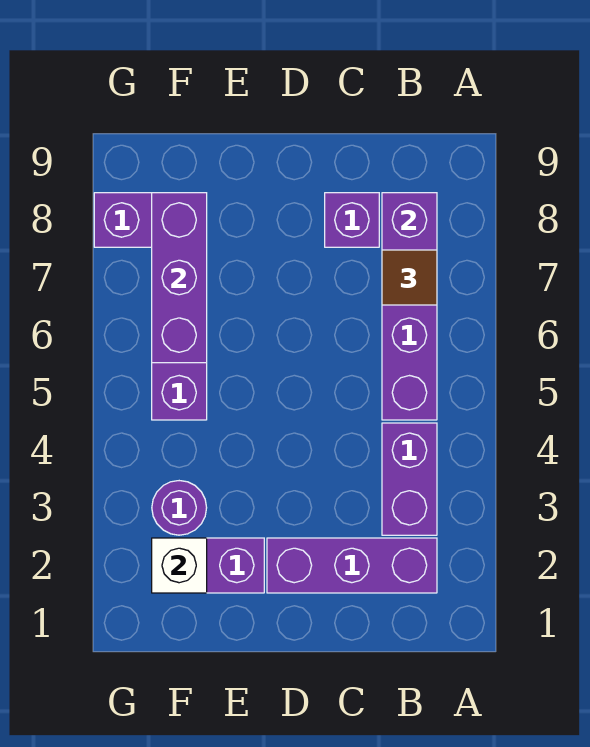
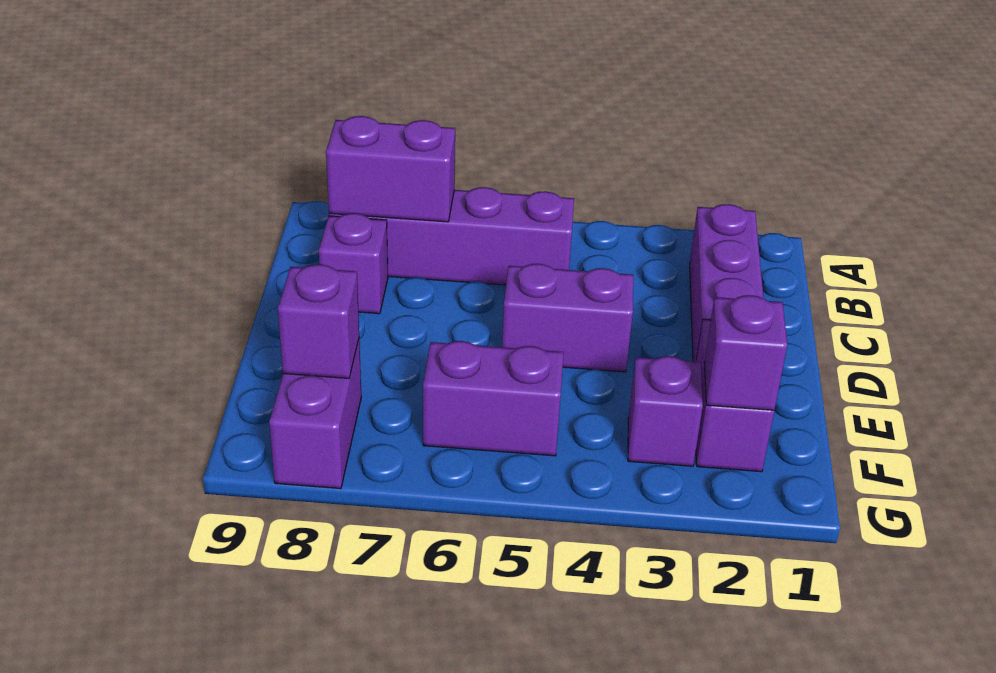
purple brick B3:B4 level 1 -> purple brick D4:D5 level 1
brown tile B7 level 3 -> none
white brick F2 level 2 -> purple brick F2 level 2
purple round brick F3 level 1 -> purple brick F3 level 1
purple brick F6:F8 level 2 -> purple brick F8 level 2

